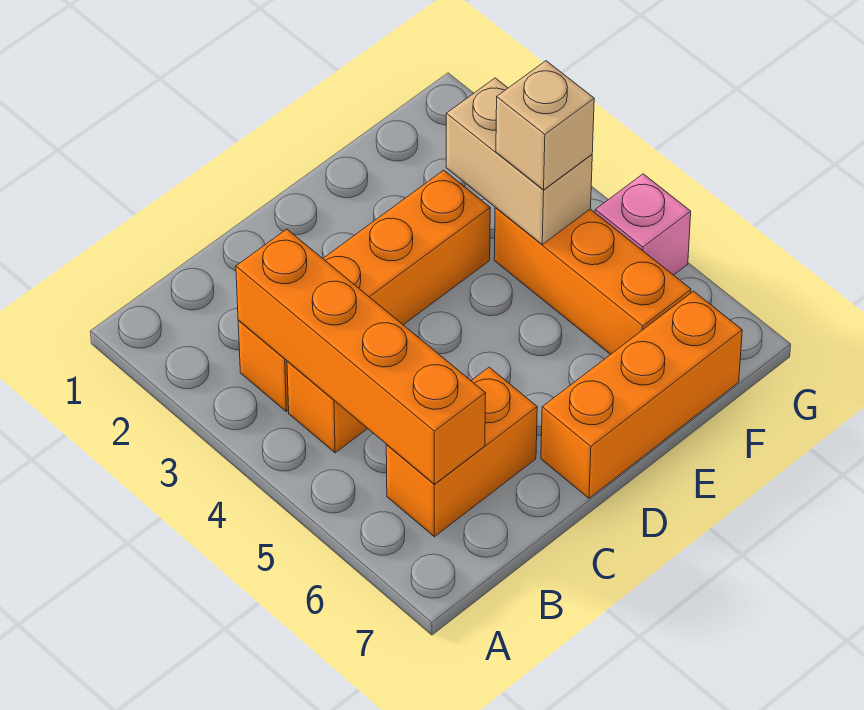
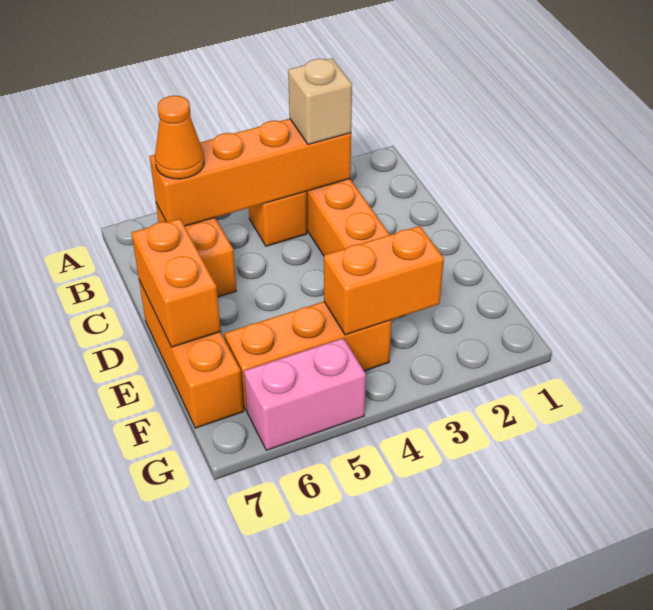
none -> orange cone B6 level 3
none -> orange brick D7:E7 level 2
tan brick F3:F4 level 2 -> orange brick F3:F4 level 2
tan brick F4 level 3 -> tan brick B3 level 3
pink brick G5 level 1 -> pink brick G5:G6 level 1

